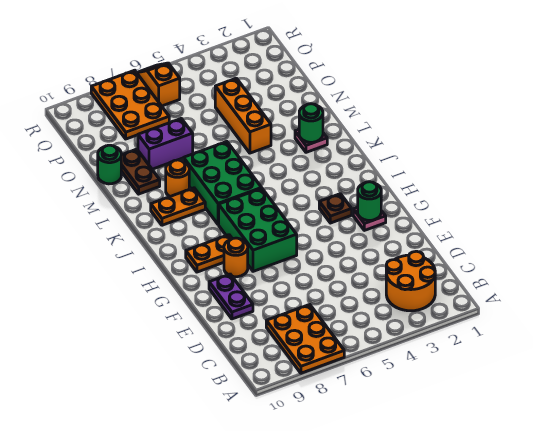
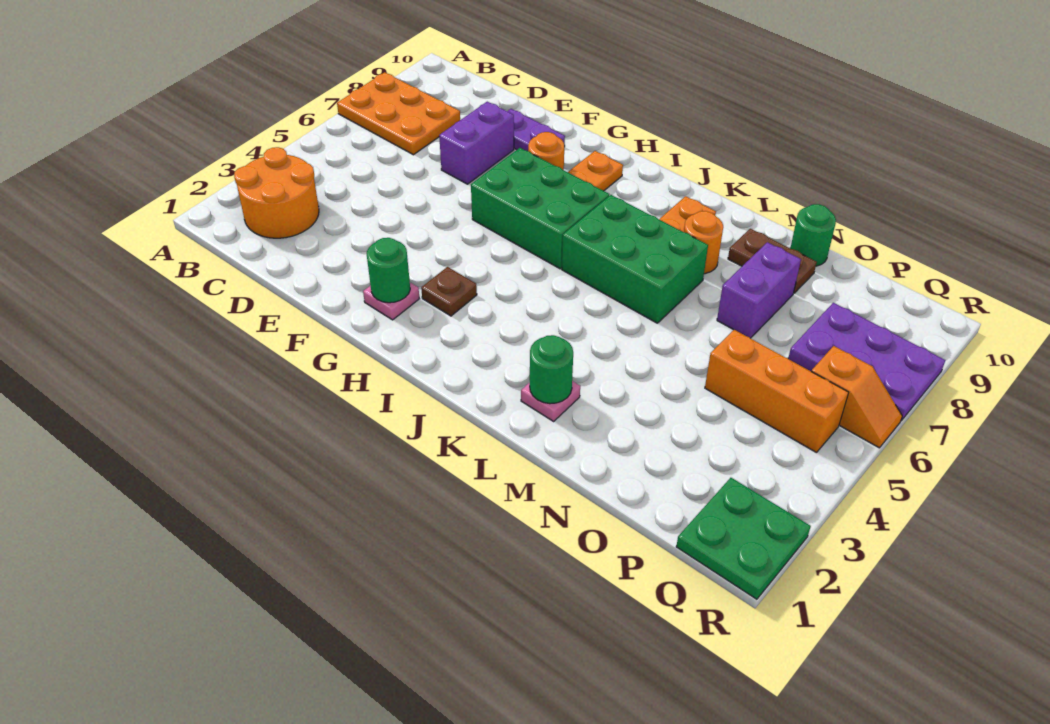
none -> purple brick E7:E8 level 1
orange brick M4:O4 level 1 -> orange brick O5:Q5 level 1
orange plate P7:R8 level 1 -> purple plate P7:R8 level 1
none -> green plate Q1:R2 level 1

